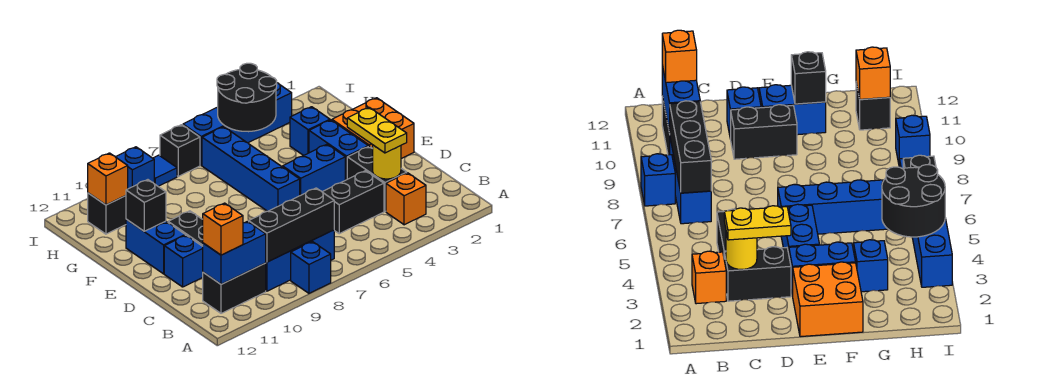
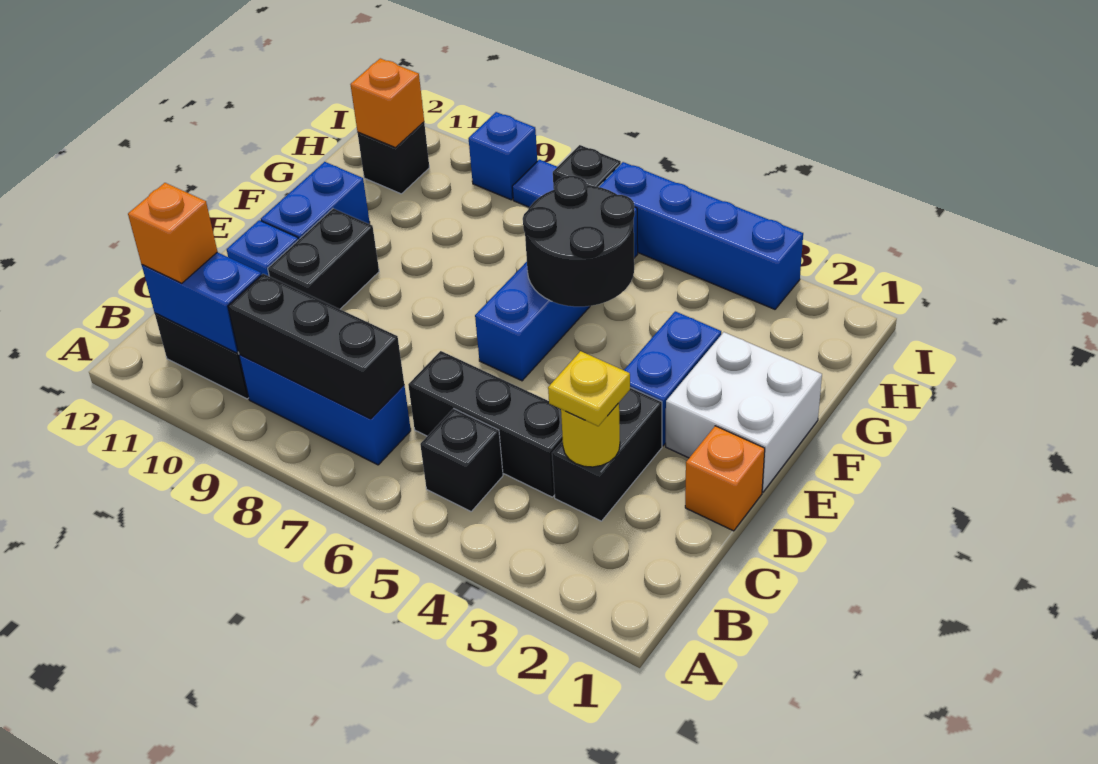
blue brick A8 level 1 -> none
orange brick B3 level 1 -> orange brick D1 level 1
yellow plate C3:D3 level 3 -> yellow plate C3 level 3
black brick C4:C5 level 1 -> black brick C4:C6 level 1
orange brick E1:F2 level 1 -> white brick E1:F2 level 1
blue brick E4:E5 level 1 -> none
black brick F11 level 2 -> black brick B5 level 1
blue brick G3 level 1 -> none
black round brick H4:I5 level 2 -> black round brick F5:G6 level 2

